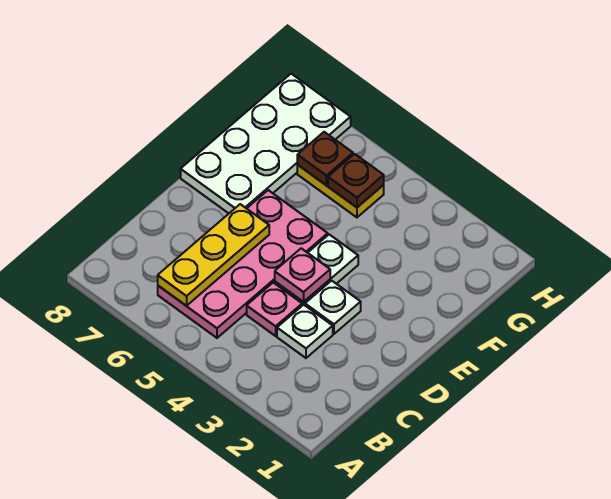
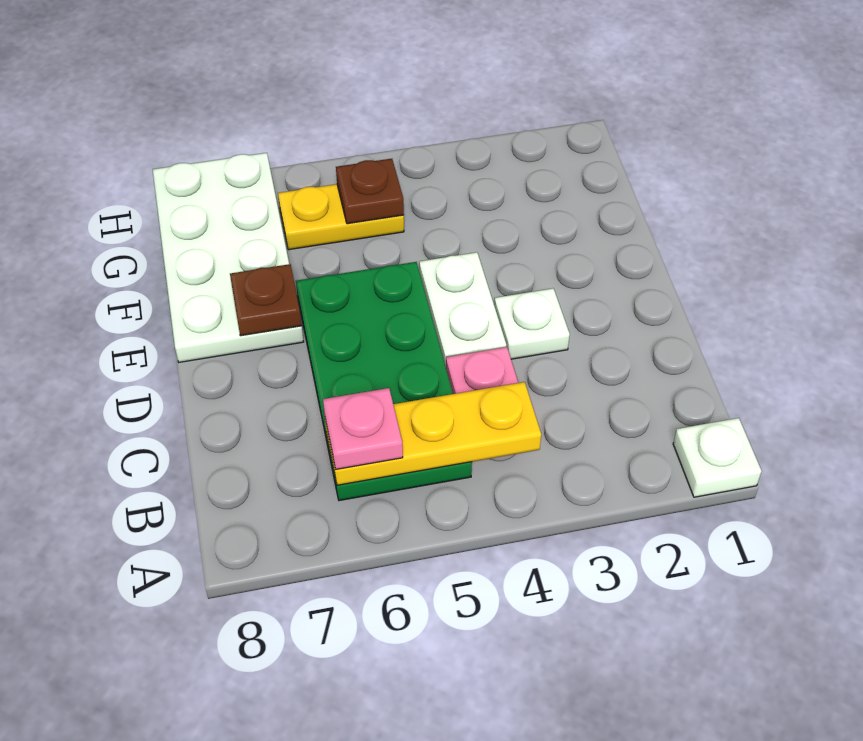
pink plate B5:E6 level 1 -> green plate B5:E6 level 1
yellow plate B6:D6 level 2 -> yellow plate B4:B6 level 2
white plate C3 level 1 -> white plate A1 level 1
pink plate D4 level 2 -> pink plate B6 level 3
brown plate G6 level 2 -> brown plate E7 level 2

